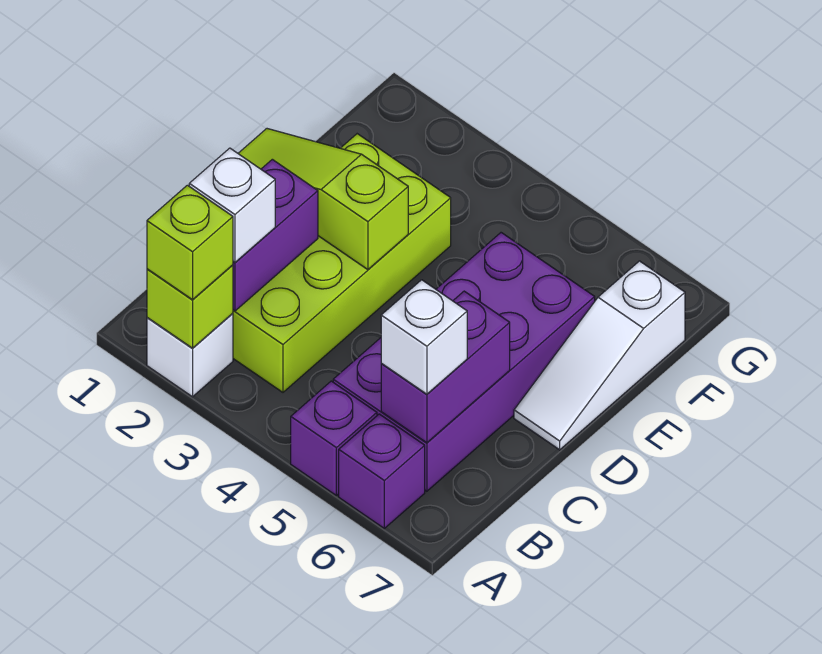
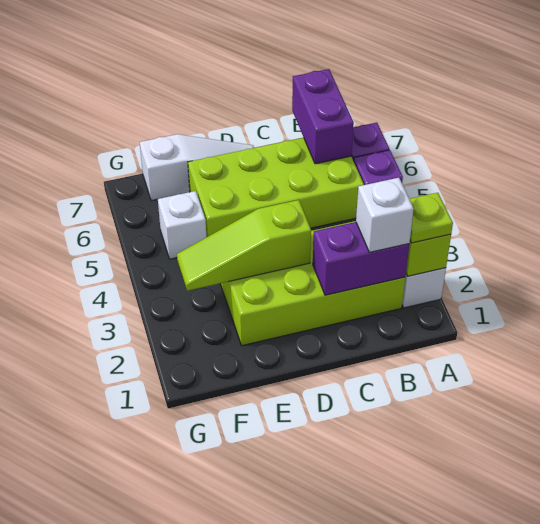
lime brick A2 level 3 -> lime plate A2 level 3
purple brick B5:E6 level 1 -> lime brick B5:E6 level 1
purple brick B6:C6 level 2 -> purple brick B6:B7 level 2
white brick B6 level 3 -> white brick F5 level 1
lime slope D1:D3 level 2 top 3 -> lime slope D3:F3 level 2 top D

